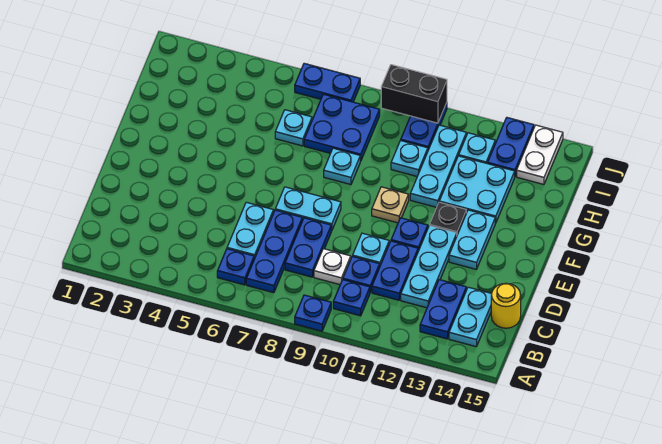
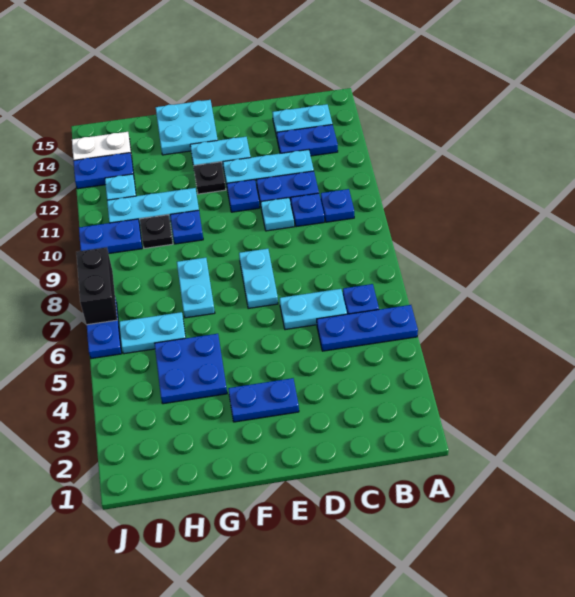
blue plate A9 level 1 -> blue plate G10 level 1
blue plate B7:D7 level 1 -> blue plate A5:C5 level 1
blue plate C8:D8 level 1 -> blue plate E3:F3 level 1
white plate C9 level 1 -> none
yellow round brick C15 level 1 -> none
tan plate F10 level 1 -> none
cyan plate G8 level 1 -> cyan plate G7:G8 level 1
cyan plate G12:H13 level 1 -> cyan plate F14:G15 level 1
cyan plate H6 level 1 -> cyan plate H6:I6 level 1
blue plate H7:I8 level 1 -> blue plate G4:H5 level 1
cyan plate H10 level 1 -> black plate H10 level 1
black brick J9:J10 level 2 -> black brick J7:J8 level 2

